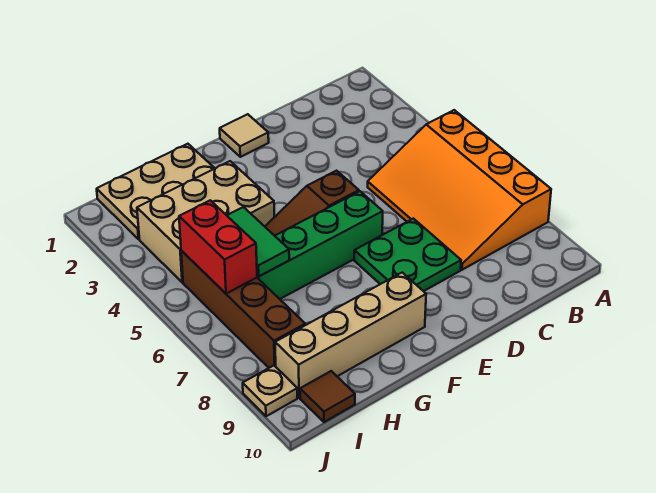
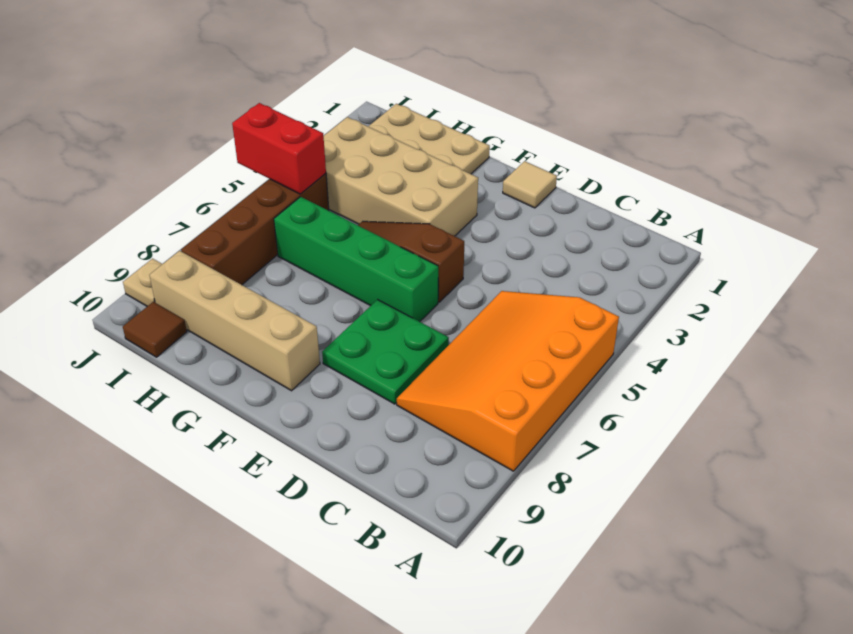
tan brick G3:I4 level 1 -> tan brick F3:I4 level 1
green tile H5:H6 level 2 -> none
red brick I5:I6 level 2 -> red brick I5:J5 level 2

